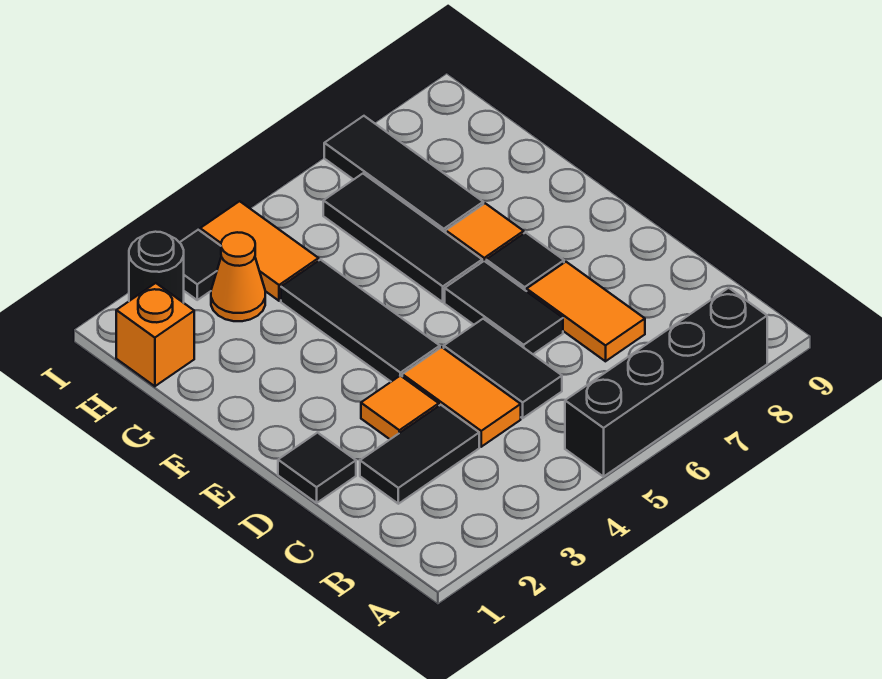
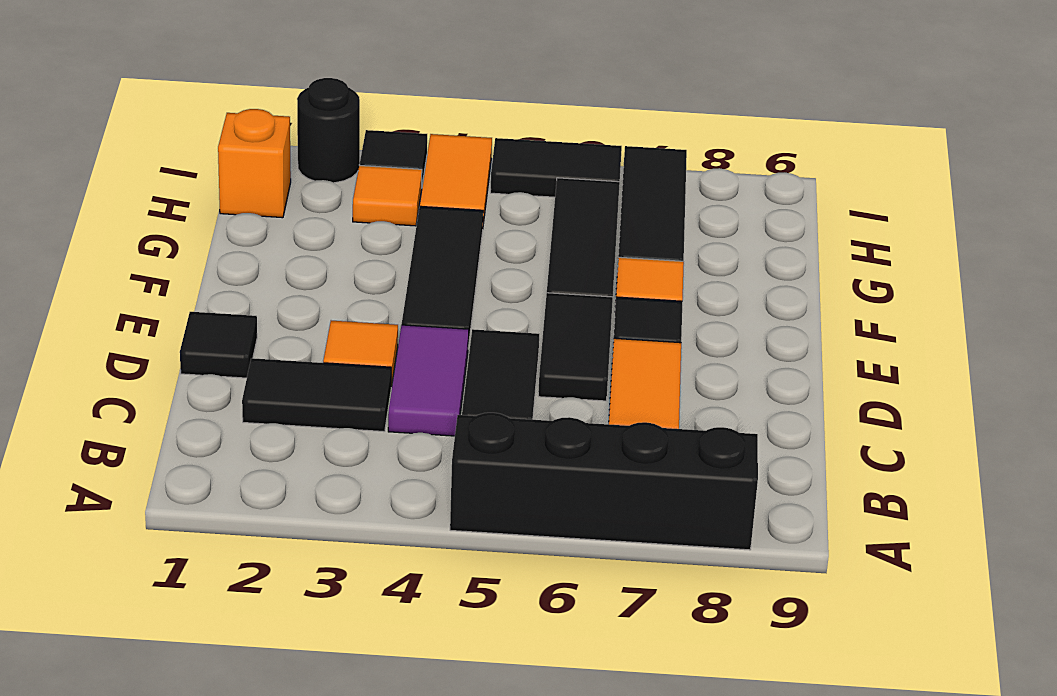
orange tile C4:D4 level 1 -> purple tile C4:D4 level 1
orange cone H3 level 1 -> orange tile H3 level 1
none -> black tile I5:I6 level 1

